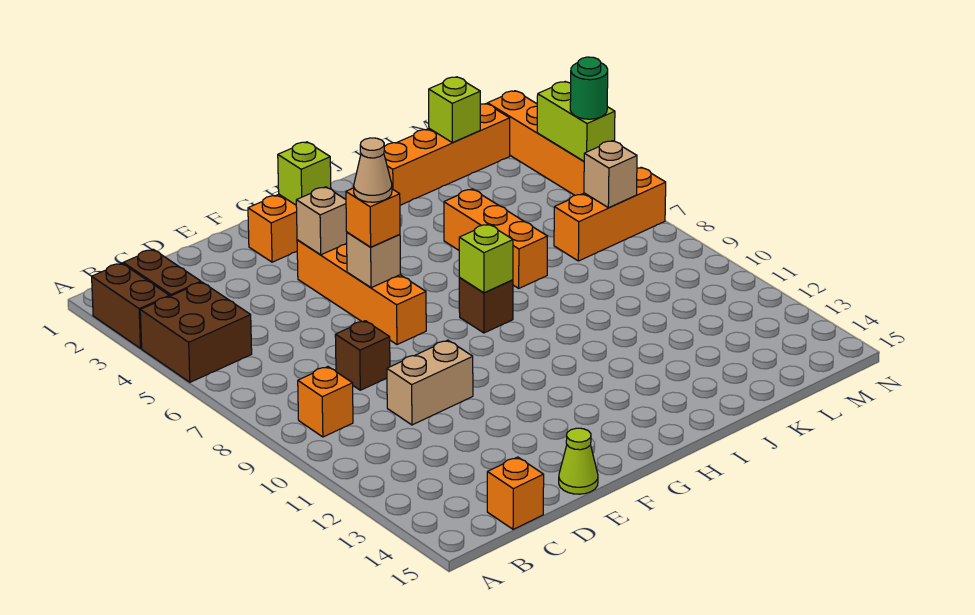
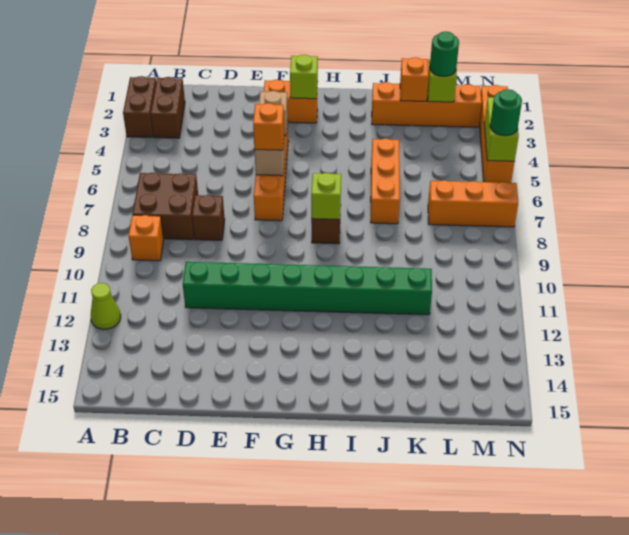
brown brick A4:B5 level 1 -> brown brick B7:C8 level 1
orange brick C15 level 1 -> orange brick K2 level 2
tan brick D10:E10 level 1 -> none
none -> green brick D11:K11 level 1
lime cone E15 level 1 -> lime cone A12 level 1
tan cone F6 level 4 -> none
none -> green round brick L2 level 3
tan brick M7 level 2 -> none

